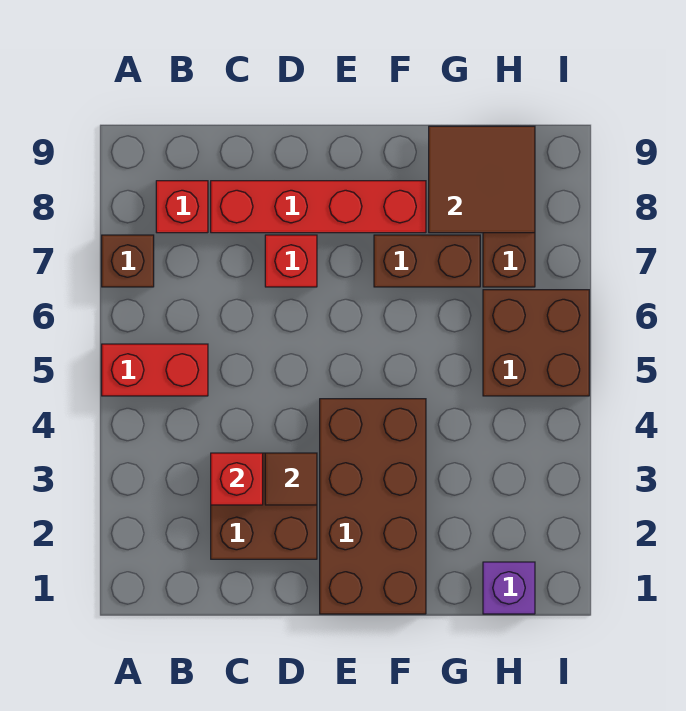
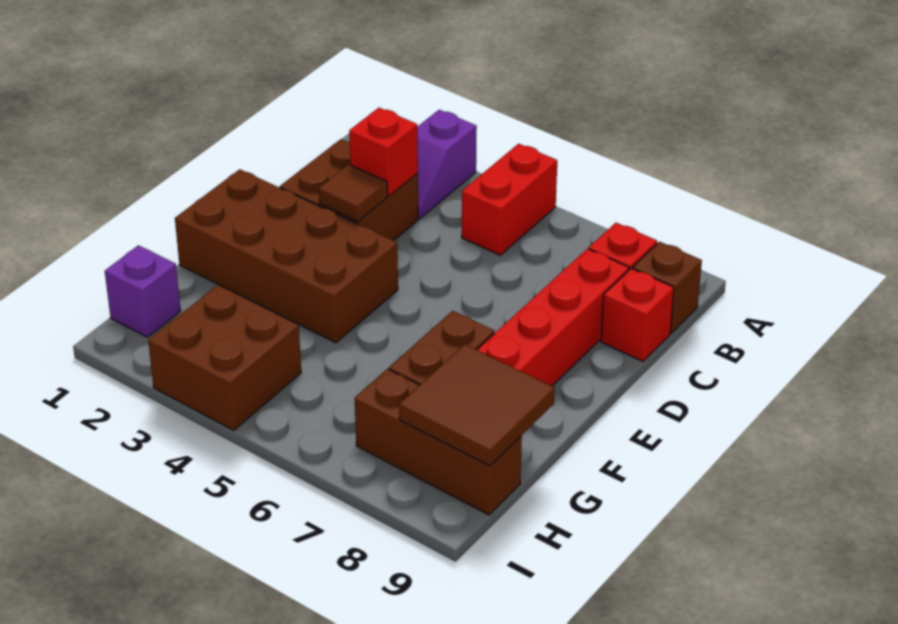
none -> purple slope A3:B3 level 1 top A
brown brick A7 level 1 -> brown brick B9 level 1
red brick D7 level 1 -> red brick C9 level 1
brown brick H5:I6 level 1 -> brown brick H3:I4 level 1

